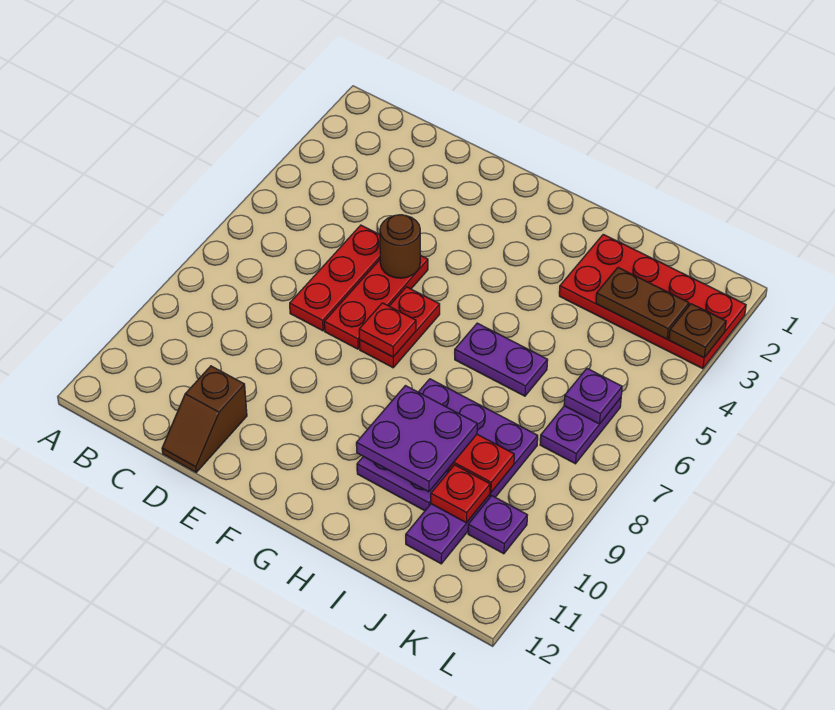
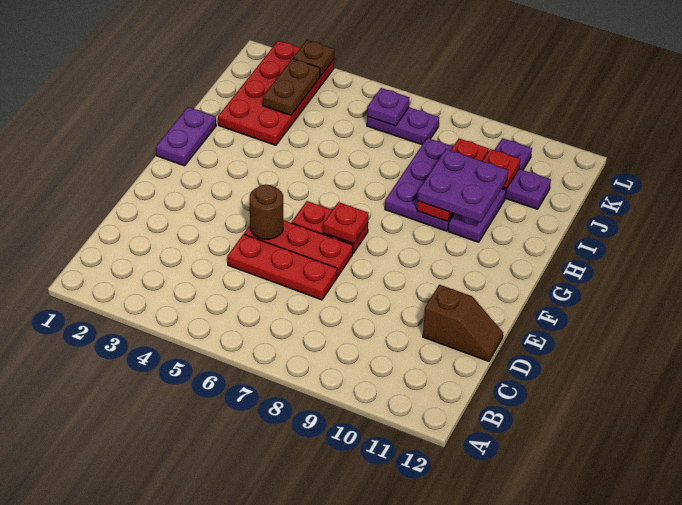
purple plate H6:I6 level 1 -> purple plate G1:H1 level 1

